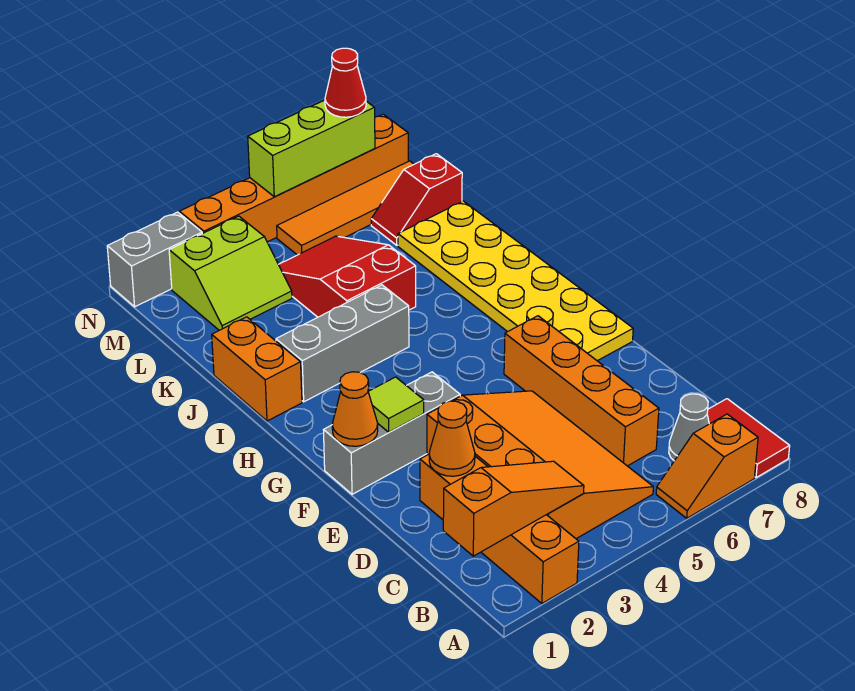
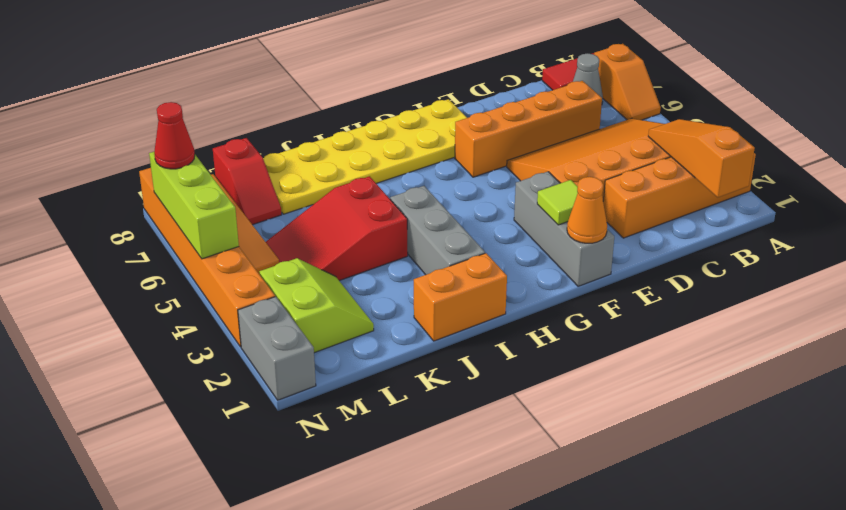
orange cone D2 level 2 -> none

